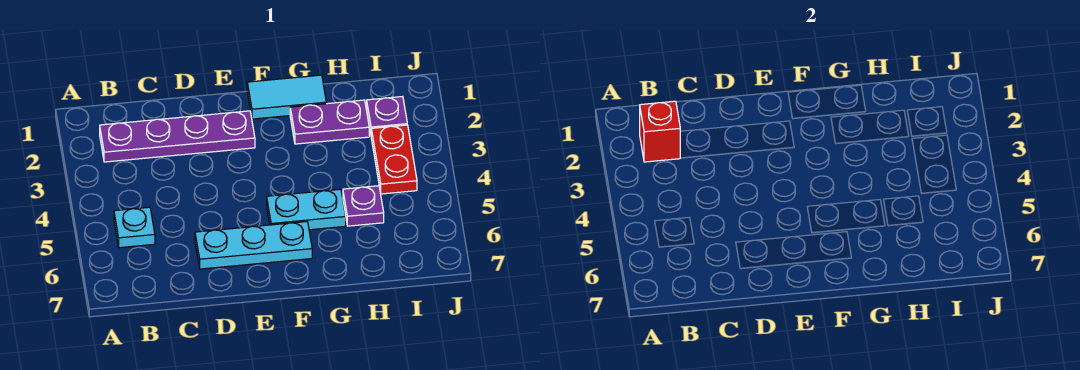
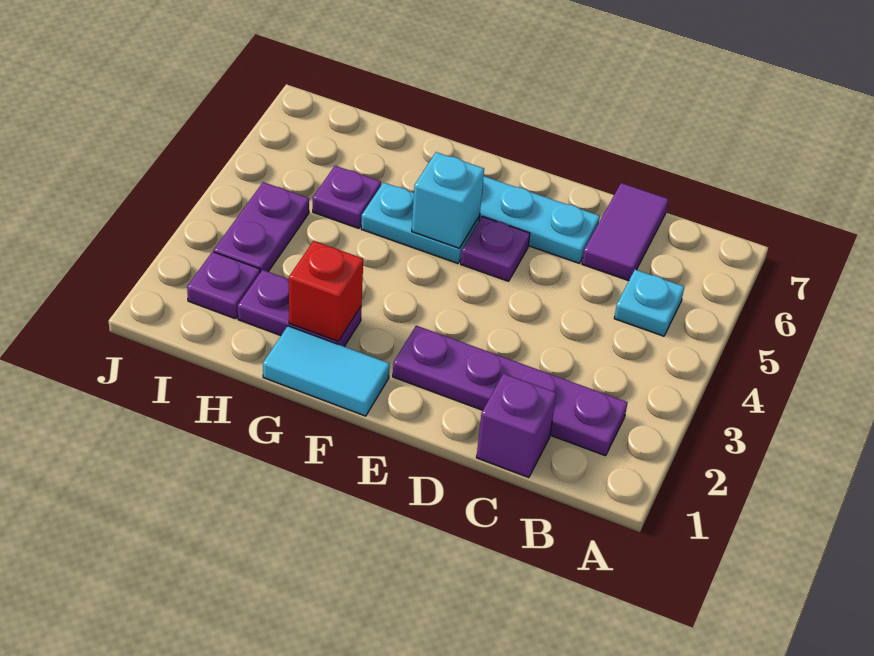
red brick B2 level 2 -> red brick G2 level 2
none -> purple brick C1 level 1
none -> purple tile C6:C7 level 1
none -> purple plate E5 level 1
none -> cyan brick F5 level 2
red plate I3:I4 level 1 -> purple plate I3:I4 level 1

